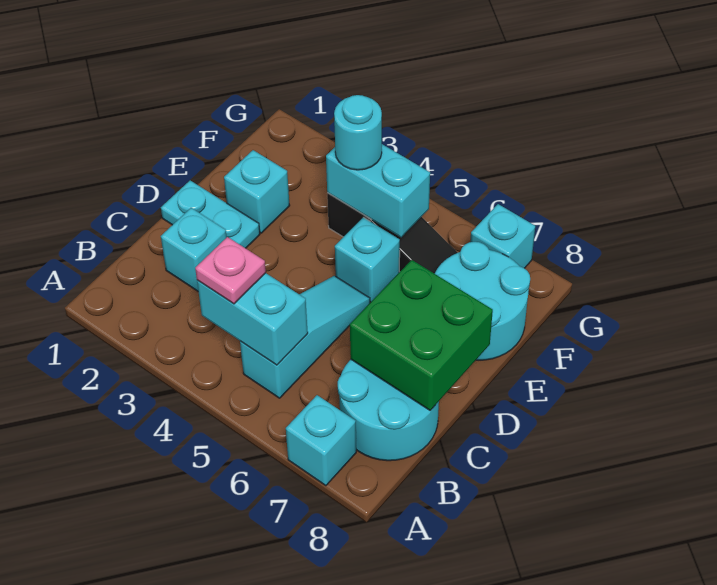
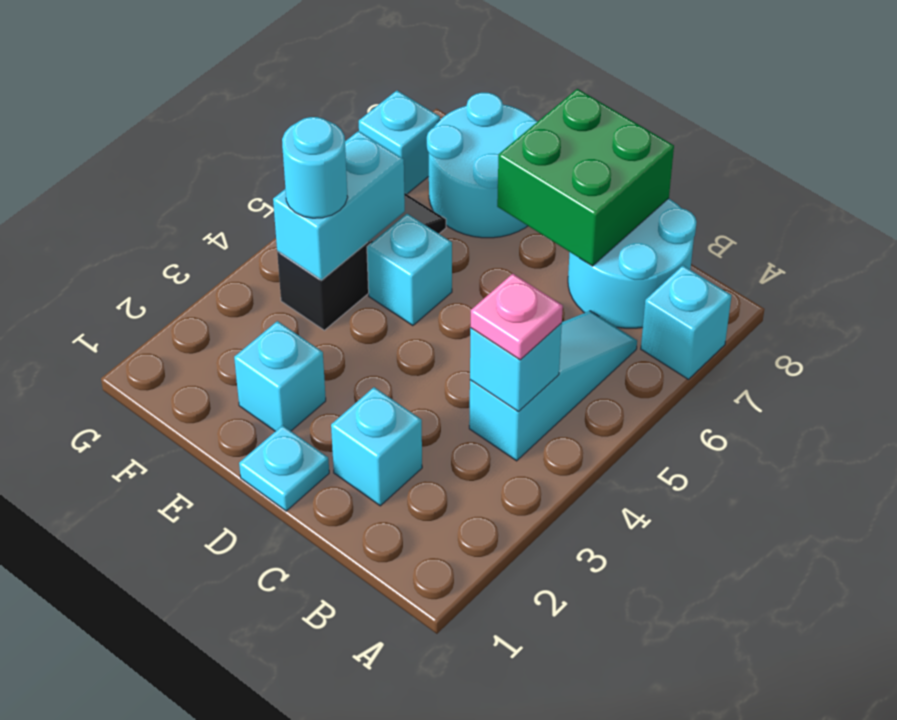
cyan brick B4:B5 level 2 -> cyan brick B4 level 2
cyan slope B5:D5 level 1 top B -> cyan slope B4:B6 level 1 top 4
cyan plate D1:D2 level 1 -> cyan plate D1 level 1

